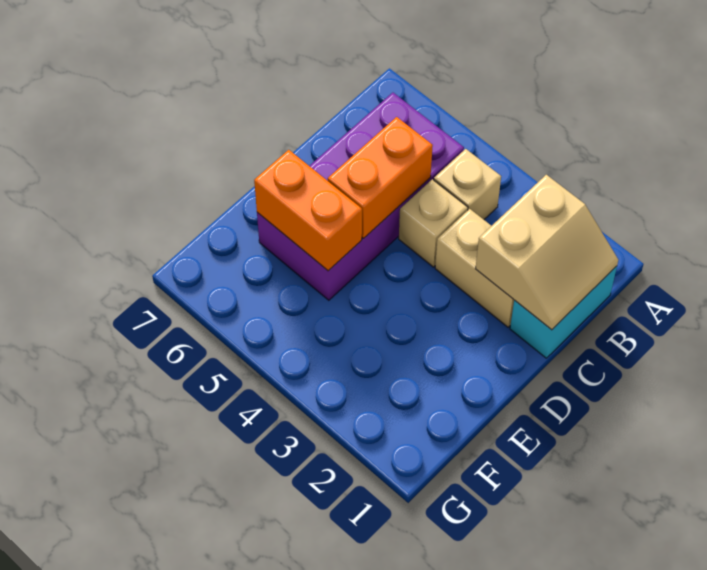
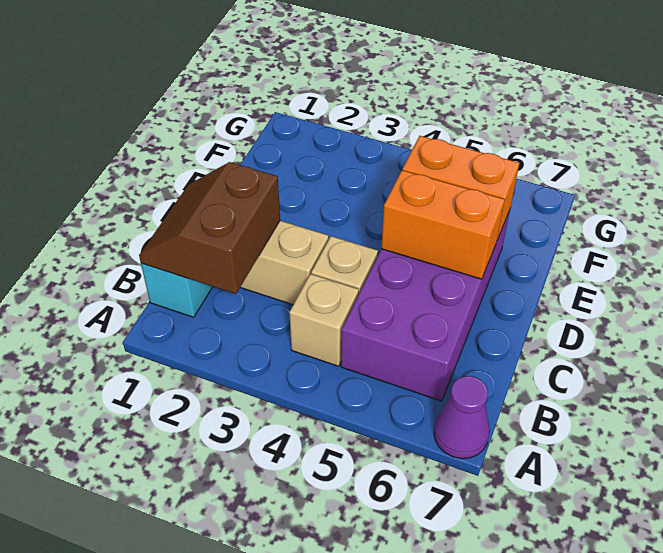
none -> purple cone A7 level 1
tan slope B1:C2 level 2 top 2 -> brown slope B1:C2 level 2 top 2
orange brick C5:D5 level 2 -> orange brick D5:D6 level 2

